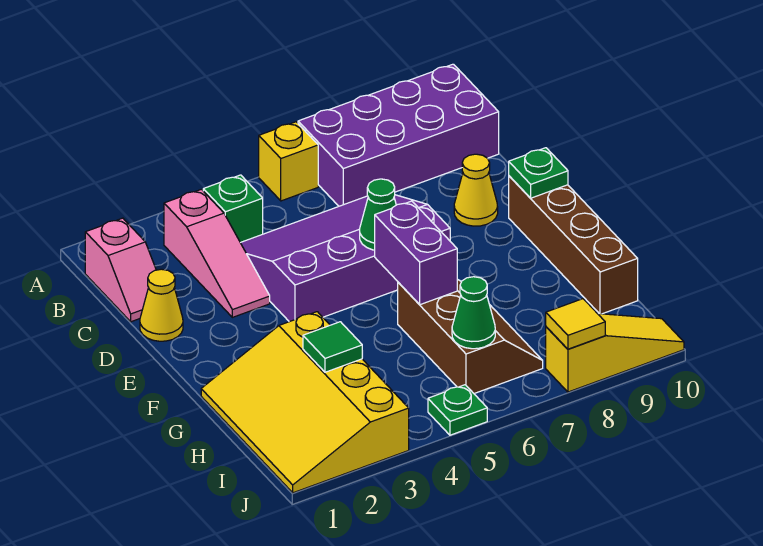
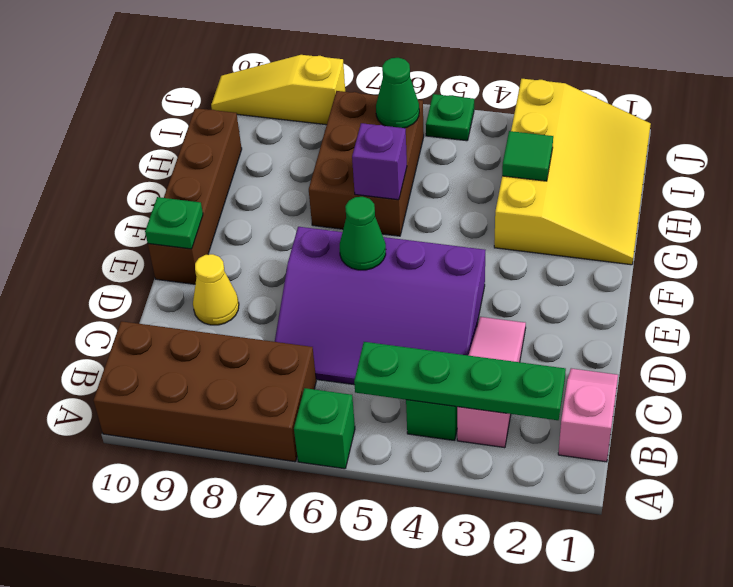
yellow brick A6 level 1 -> green brick A6 level 1
purple brick A7:B10 level 1 -> brown brick A7:B10 level 1
none -> green plate B2:B5 level 2
yellow cone D1 level 1 -> none
purple brick F6:G6 level 2 -> purple brick G6 level 2
brown slope G6:I7 level 1 top 6 -> brown brick G6:I7 level 1
yellow tile J8 level 2 -> none

